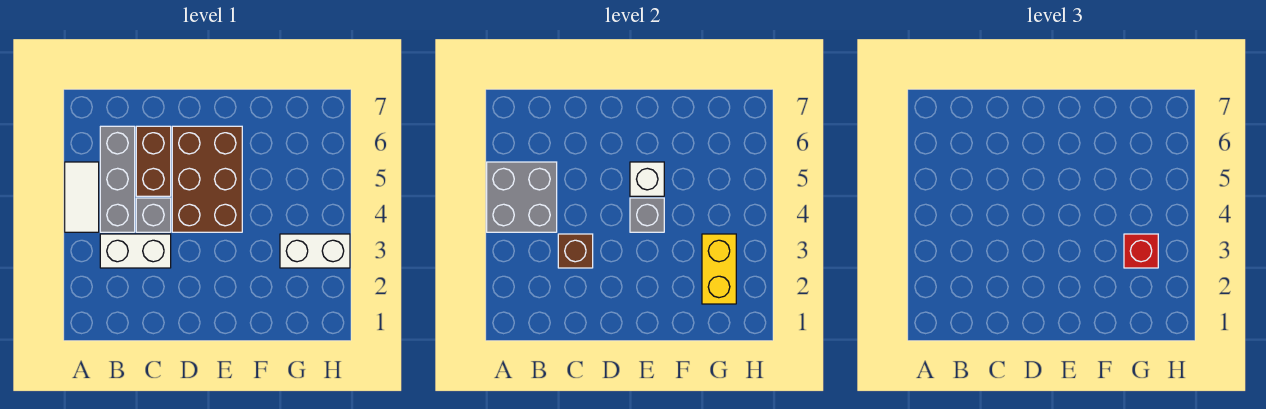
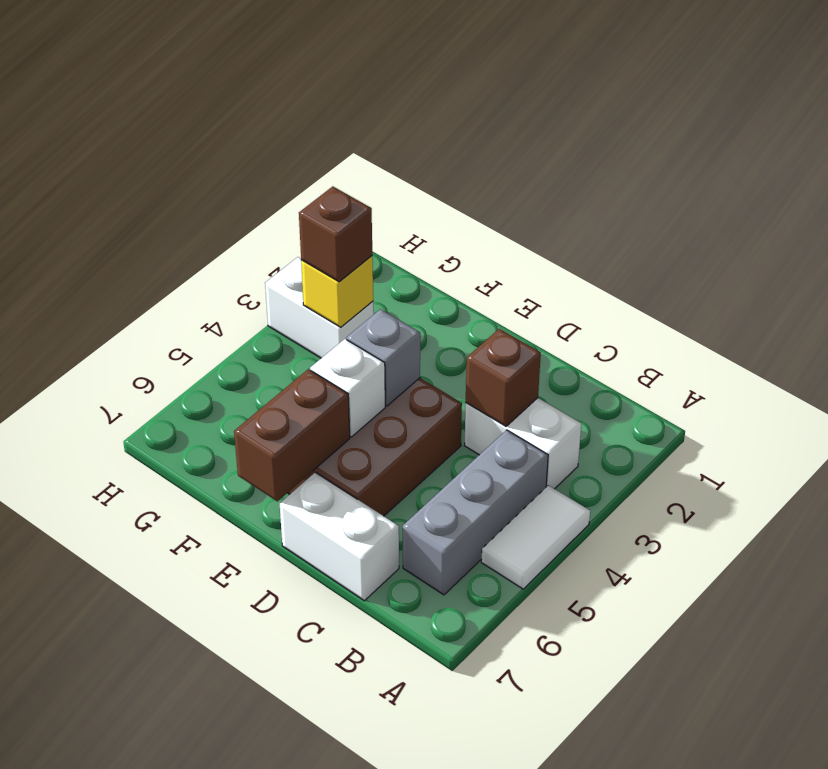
grey brick A4:B5 level 2 -> none
grey brick C4 level 1 -> none
brown brick C5:C6 level 1 -> brown brick E6:E7 level 2
none -> white brick C7:D7 level 1
yellow brick G2:G3 level 2 -> yellow brick G3 level 2
red brick G3 level 3 -> brown brick G3 level 3

